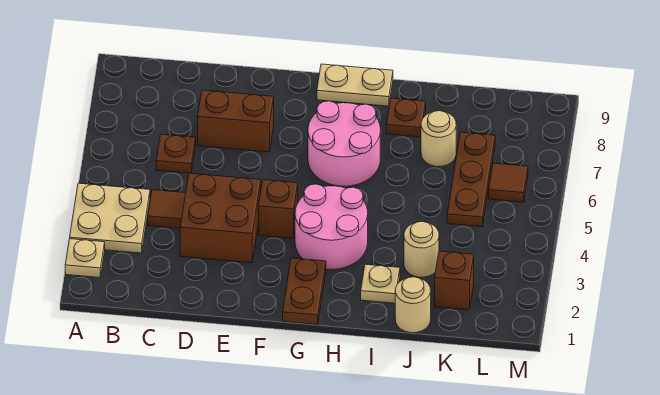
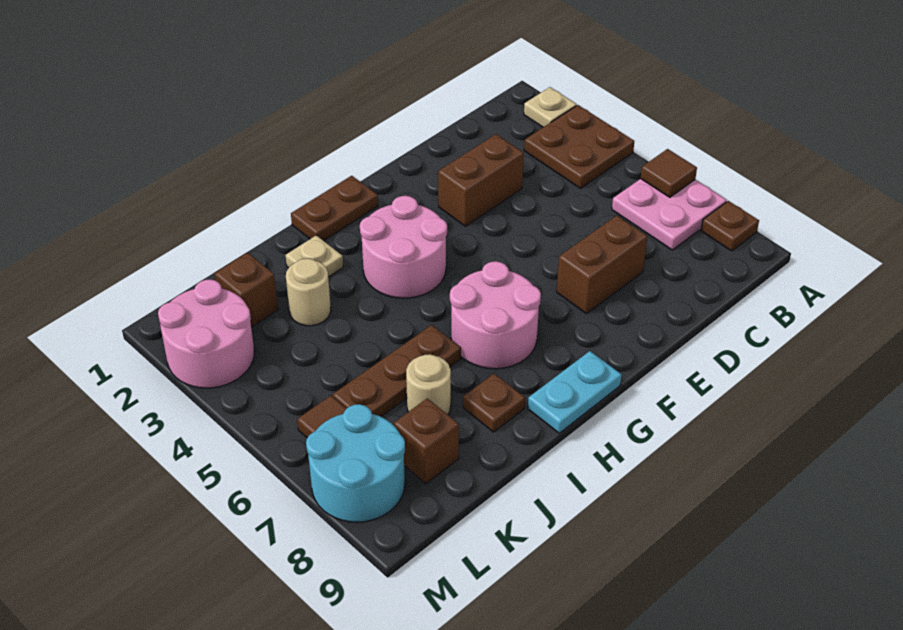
tan plate A3:B4 level 1 -> brown plate A3:B4 level 1
none -> pink plate A6:B7 level 1
brown tile C4 level 1 -> brown tile A6 level 2
brown plate C6 level 1 -> brown plate A8 level 1
brown brick D3:E4 level 1 -> brown brick D3:E3 level 1
brown brick F4 level 1 -> brown brick K8 level 1
brown plate G1:G2 level 1 -> brown plate G1:H1 level 1
tan plate G9:H9 level 1 -> cyan plate G9:H9 level 1
tan round brick J1 level 1 -> none
brown plate K5:K7 level 1 -> brown plate I6:K6 level 1
none -> pink round brick L2:M3 level 1
none -> cyan round brick L7:M8 level 1

